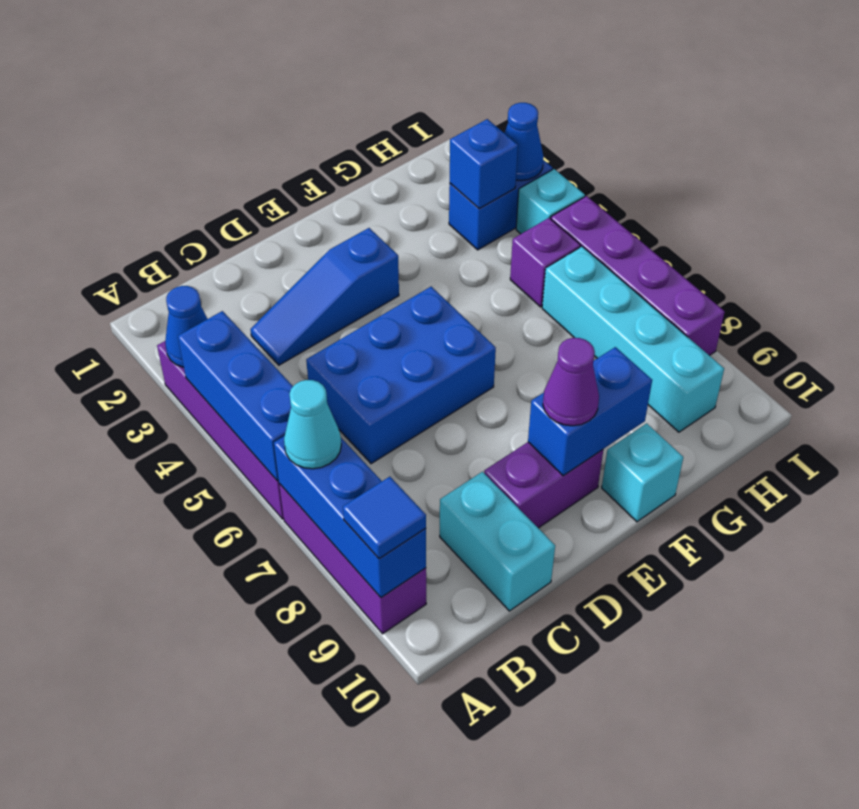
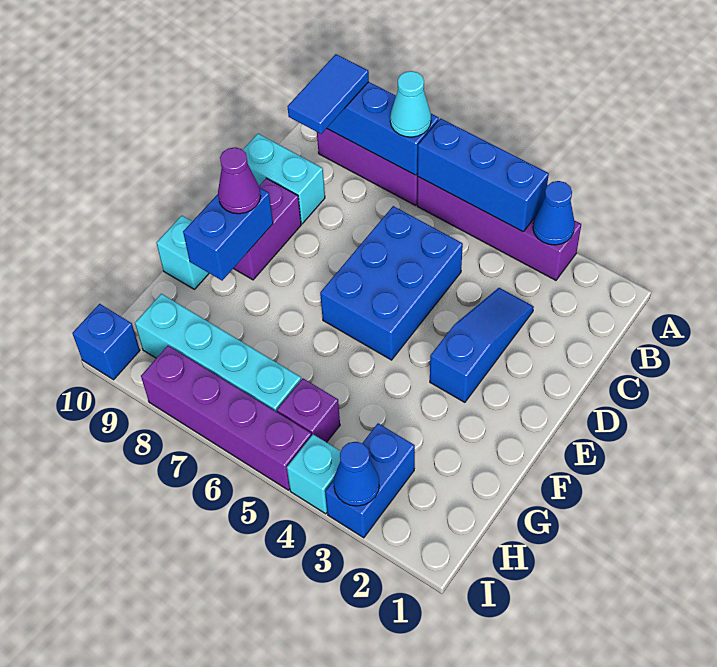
blue tile A9 level 3 -> blue tile A9:B9 level 3
blue brick H3 level 2 -> blue brick I10 level 1

